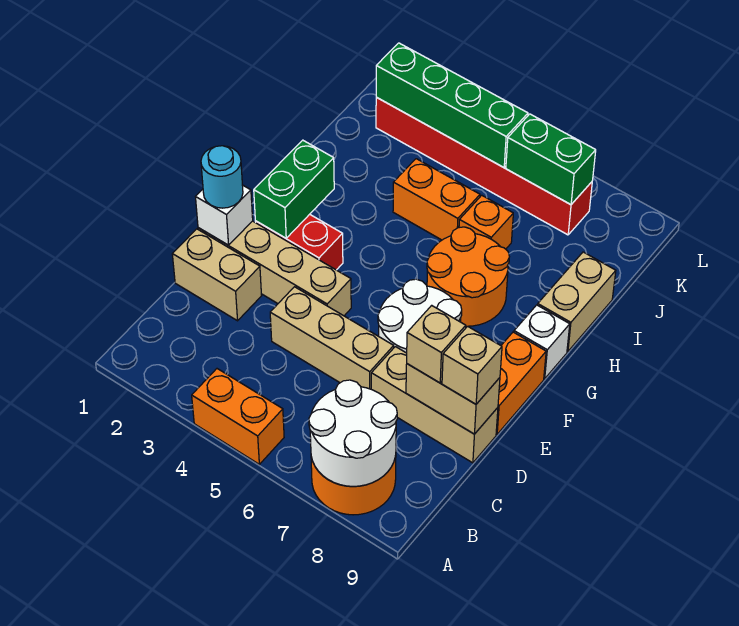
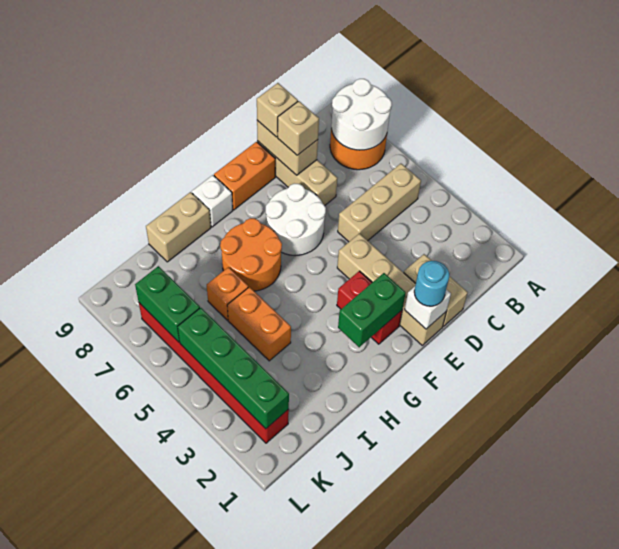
orange brick A4:A5 level 1 -> none
tan brick D4:D6 level 1 -> tan brick B5:D5 level 1

